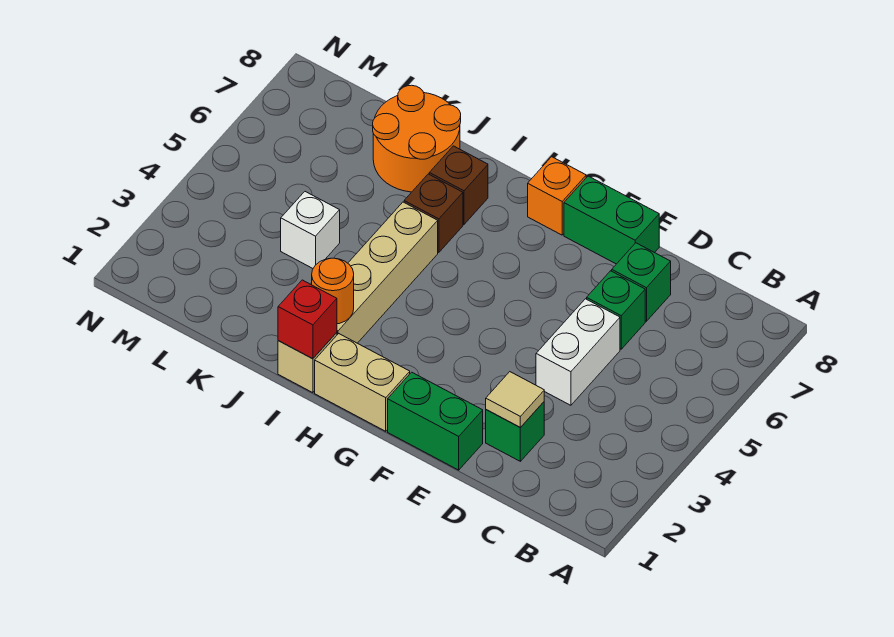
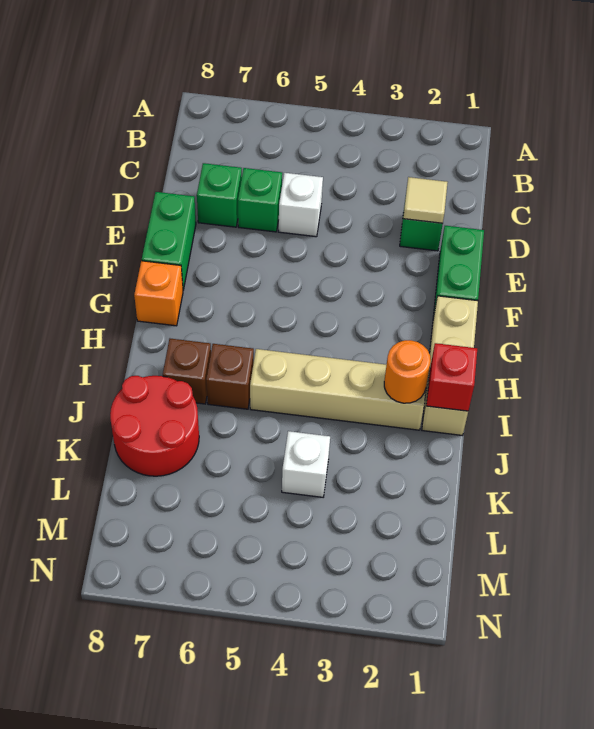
white brick D4:D5 level 1 -> white brick D5 level 1
orange round brick J7:K8 level 1 -> red round brick J7:K8 level 1

